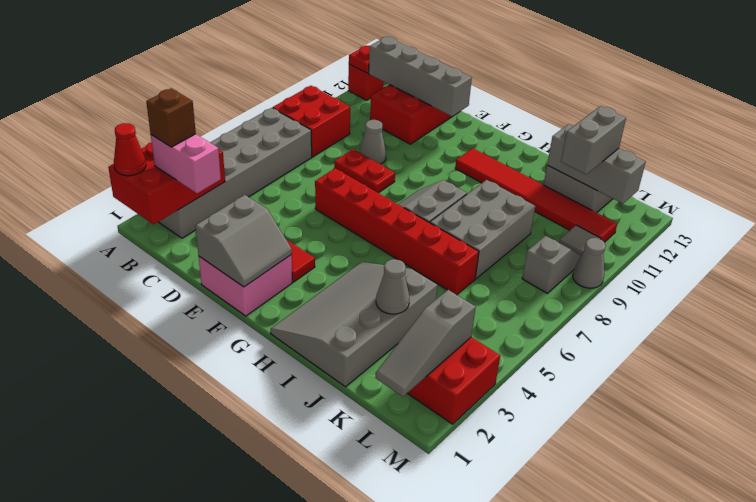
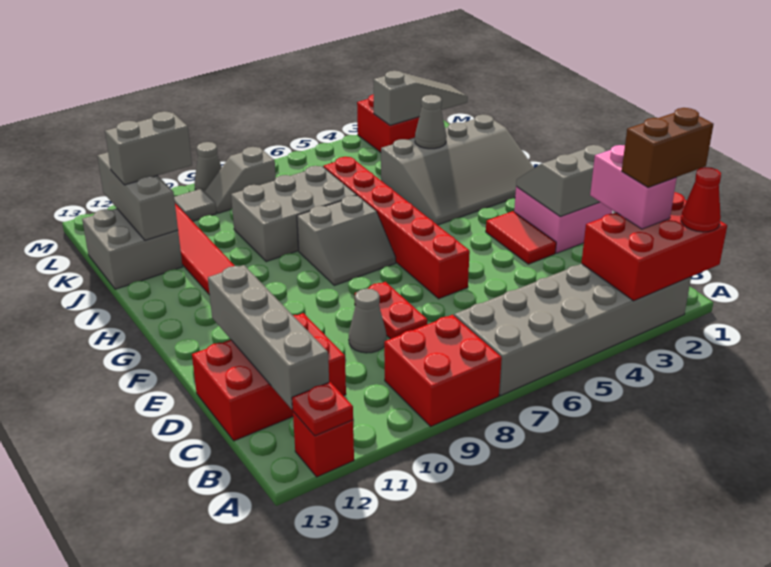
brown brick B2 level 4 -> brown brick B1:B2 level 4

